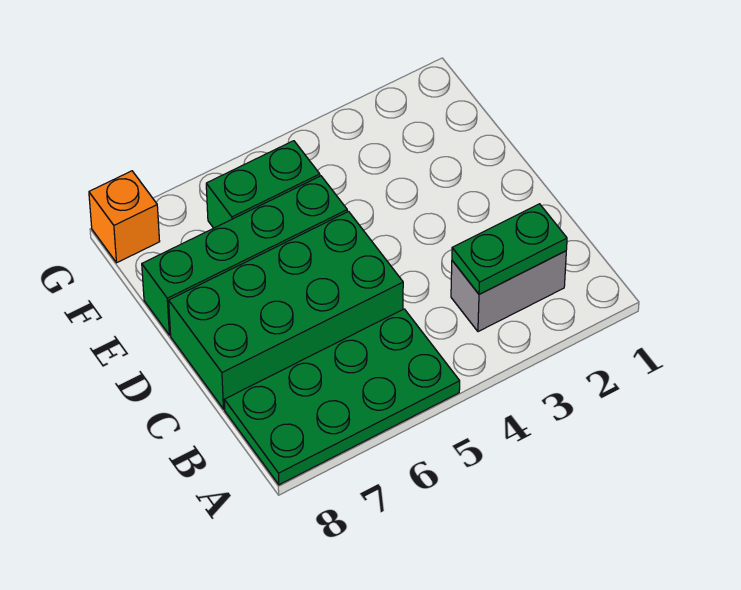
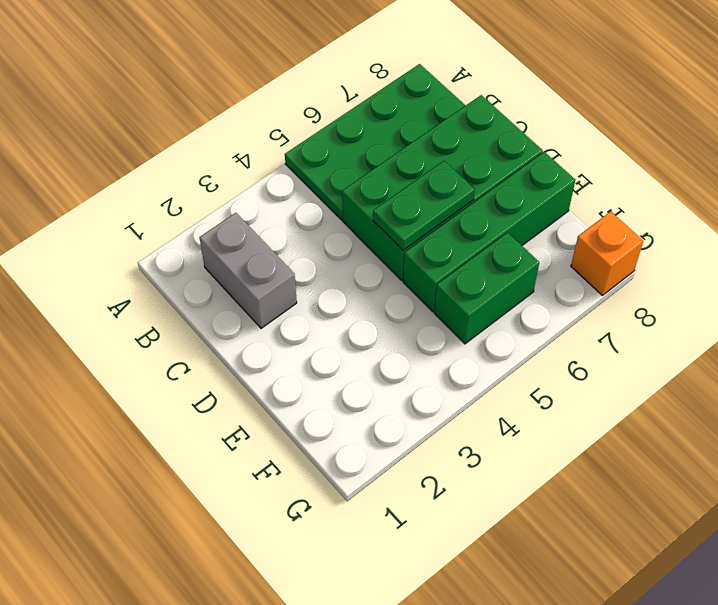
grey brick B2:B3 level 1 -> grey brick B2:C2 level 1
green plate B2:B3 level 2 -> green plate D5:D6 level 2

